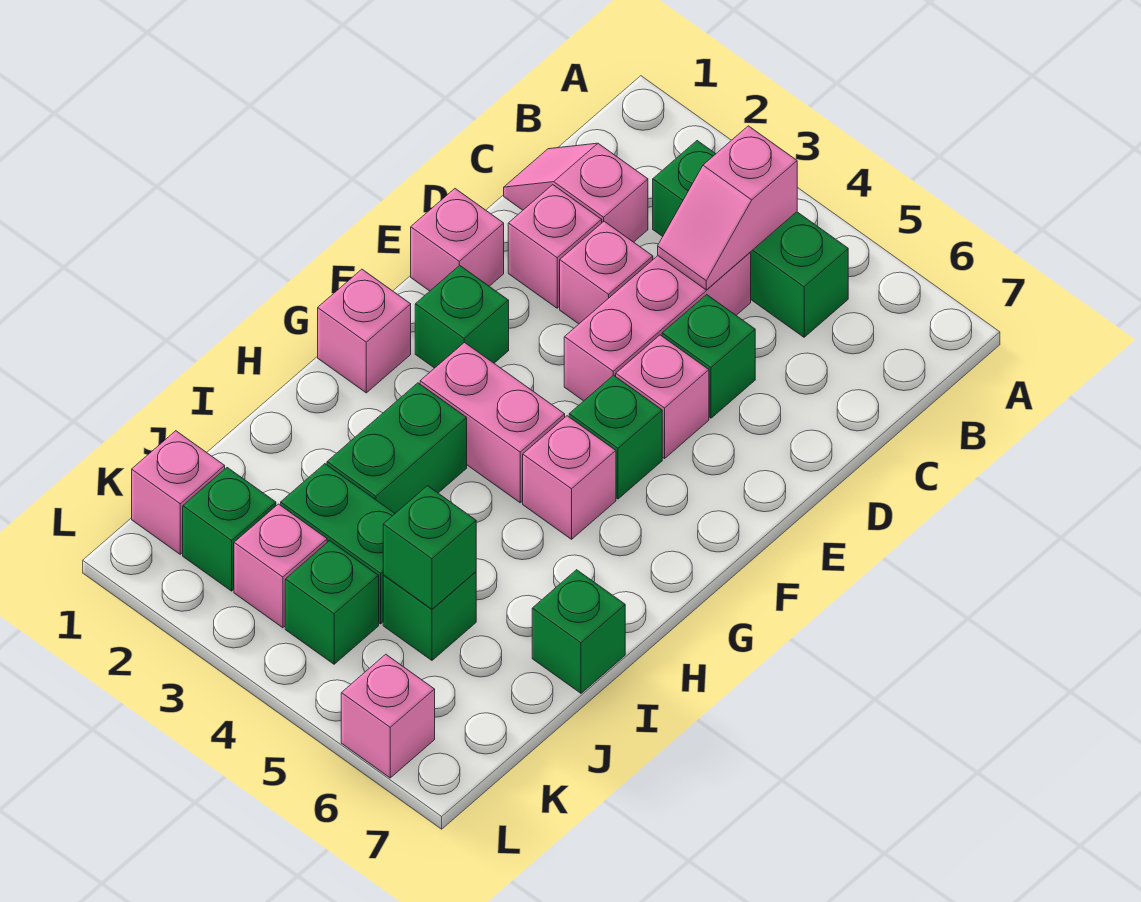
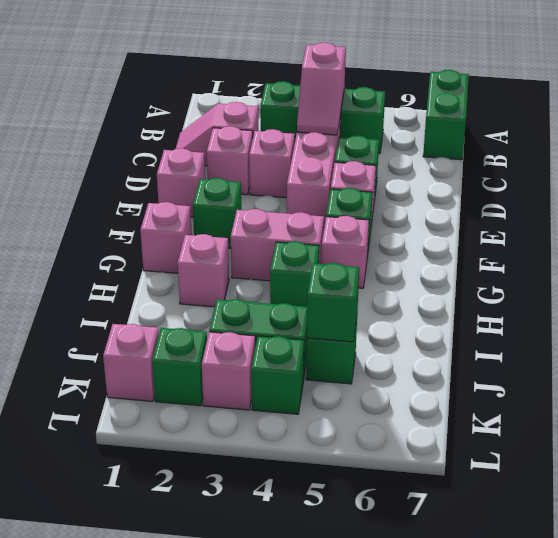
green brick H3:I3 level 1 -> green brick A7:B7 level 1
green brick I7 level 1 -> green brick H4 level 1
pink brick L6 level 1 -> pink brick H2 level 1

